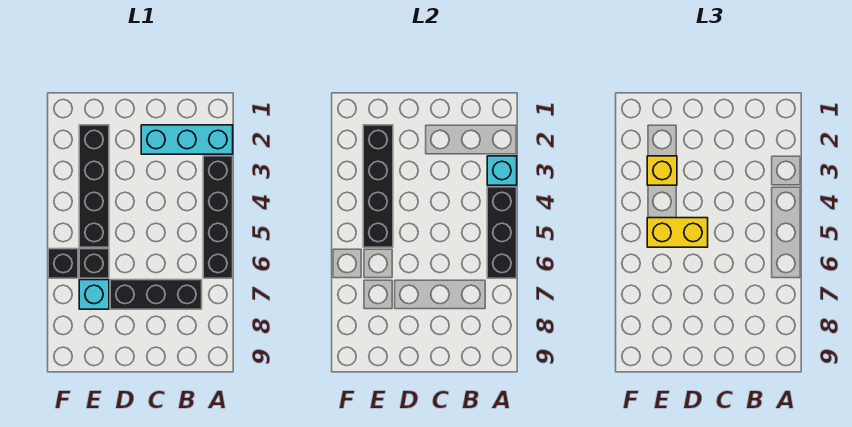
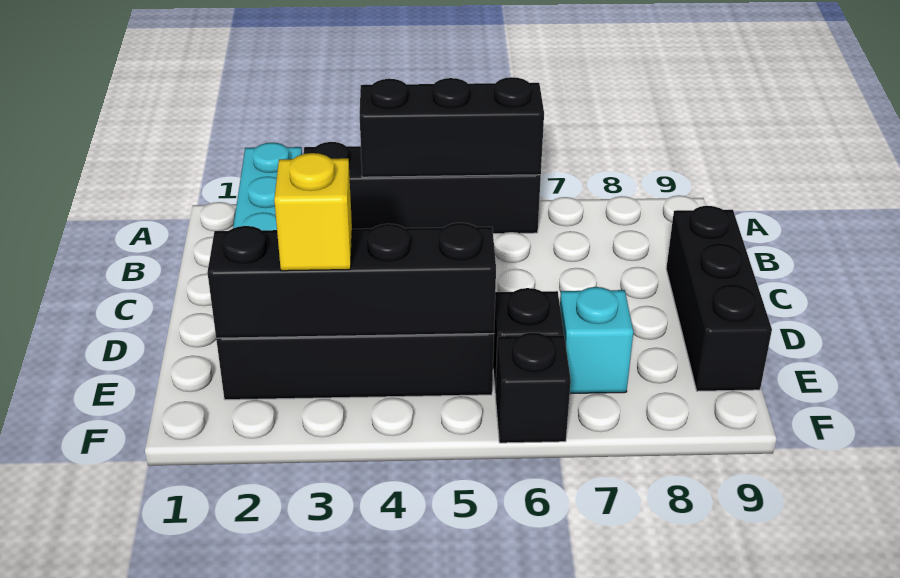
cyan brick A3 level 2 -> none
black brick B7:D7 level 1 -> black brick C9:E9 level 1
yellow brick D5:E5 level 3 -> none

